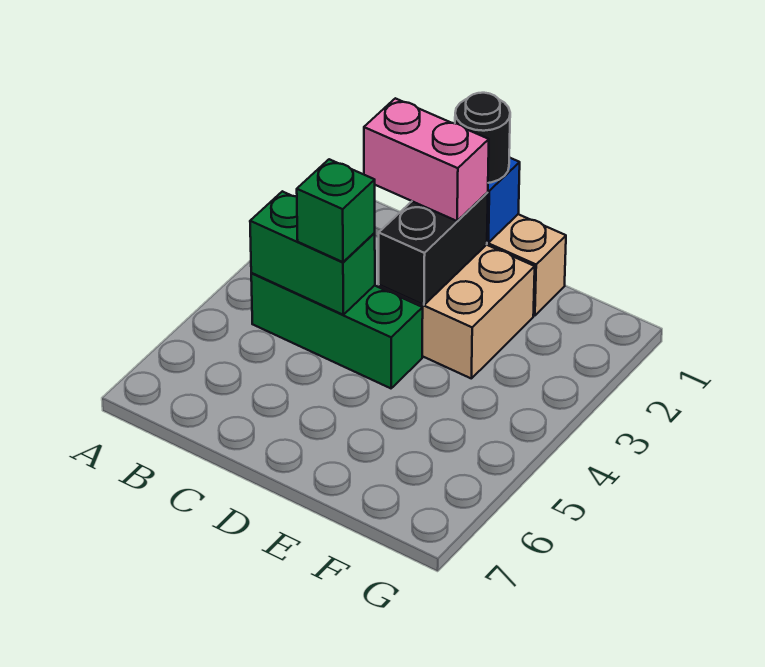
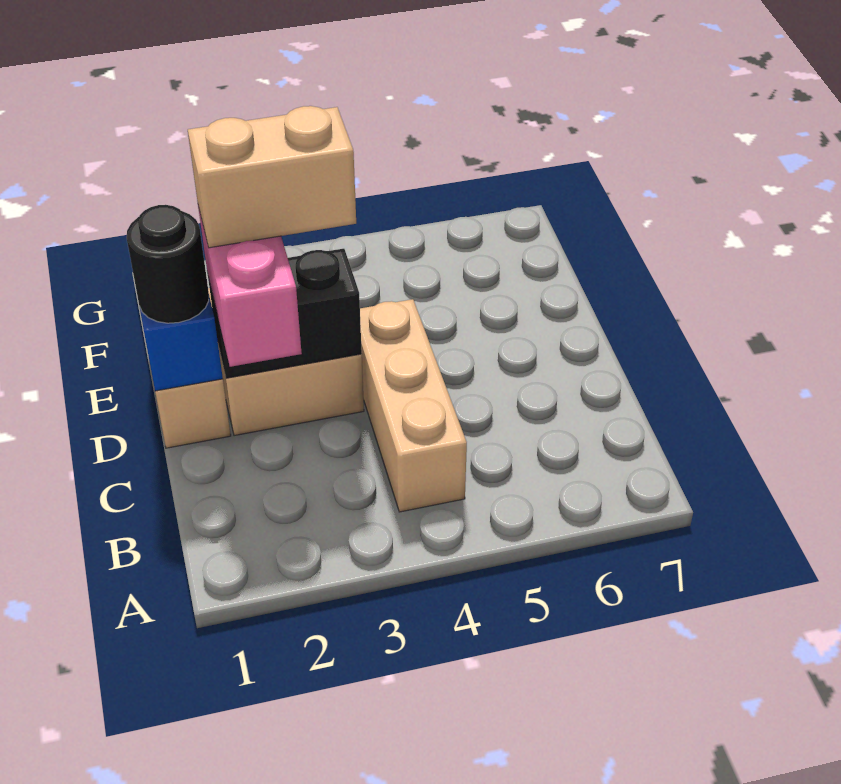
green brick B4:D4 level 1 -> tan brick B4:D4 level 1
green brick B4:C4 level 2 -> none
green brick C4 level 3 -> none
none -> tan brick D2:D3 level 4

